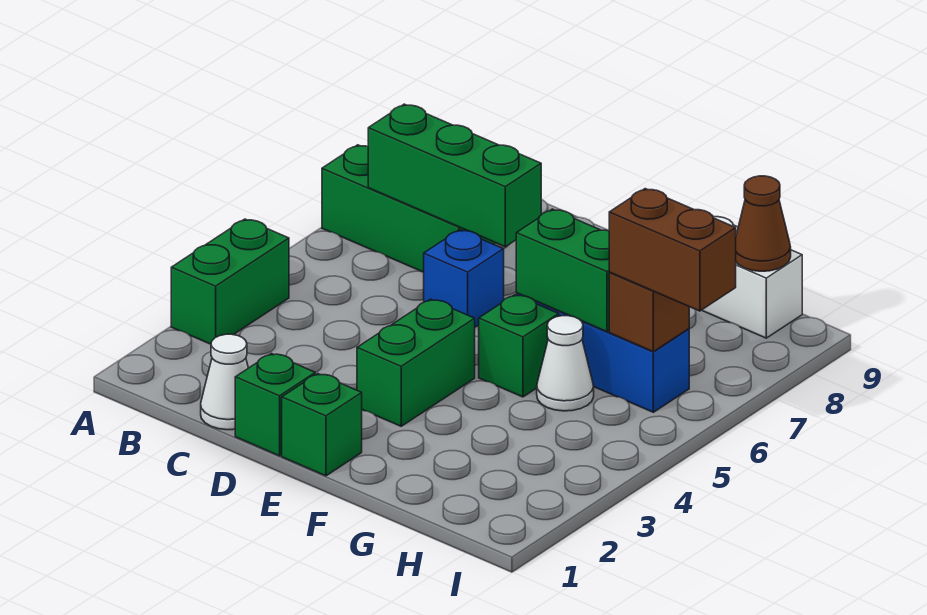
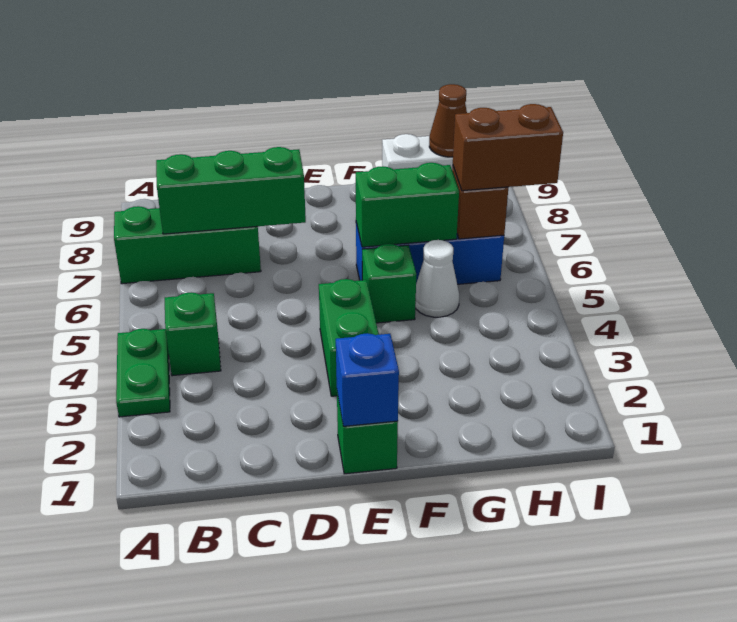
green brick A3:A4 level 1 -> green plate A3:A4 level 1
white cone C1 level 1 -> none
green brick D1 level 1 -> green brick B4 level 1
blue brick D6 level 1 -> blue brick E1 level 2

